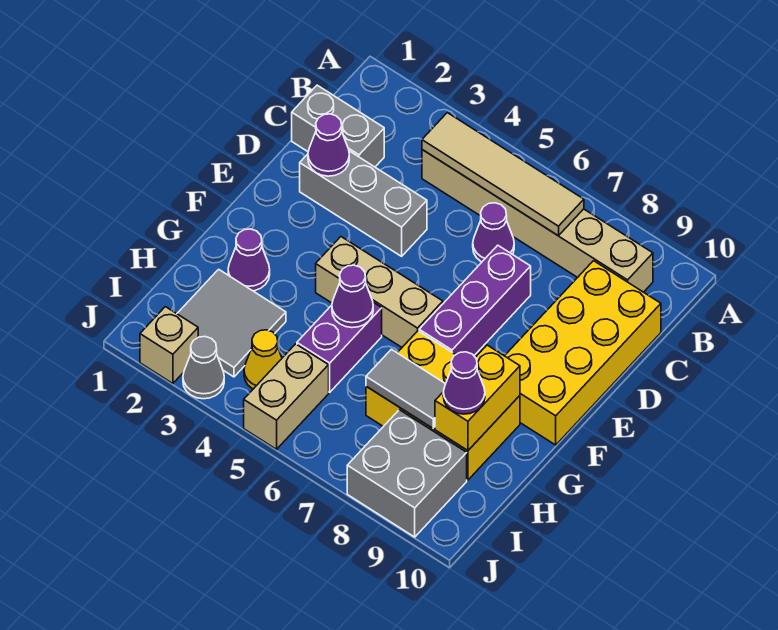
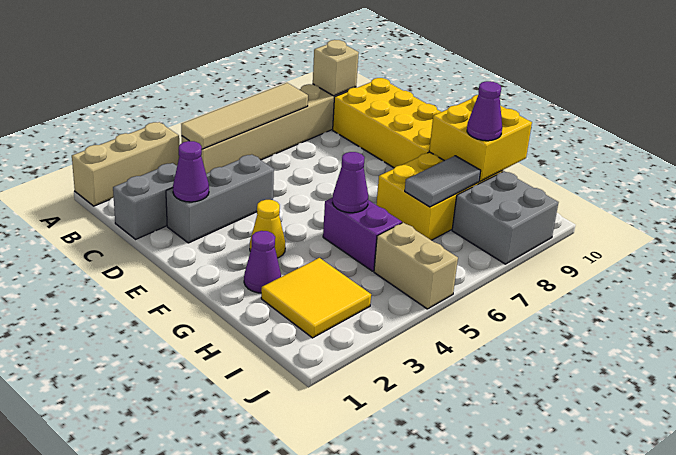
purple cone C6 level 1 -> none
purple brick D7:F7 level 1 -> none
tan brick F4:F6 level 1 -> tan brick A1:A3 level 1
yellow brick G9:H9 level 2 -> yellow brick G9:H10 level 2
grey tile H2:I3 level 1 -> yellow tile H2:I3 level 1
yellow cone I4 level 1 -> yellow cone F3 level 1
tan brick J2 level 1 -> tan brick B9 level 2
grey cone J3 level 1 -> none

